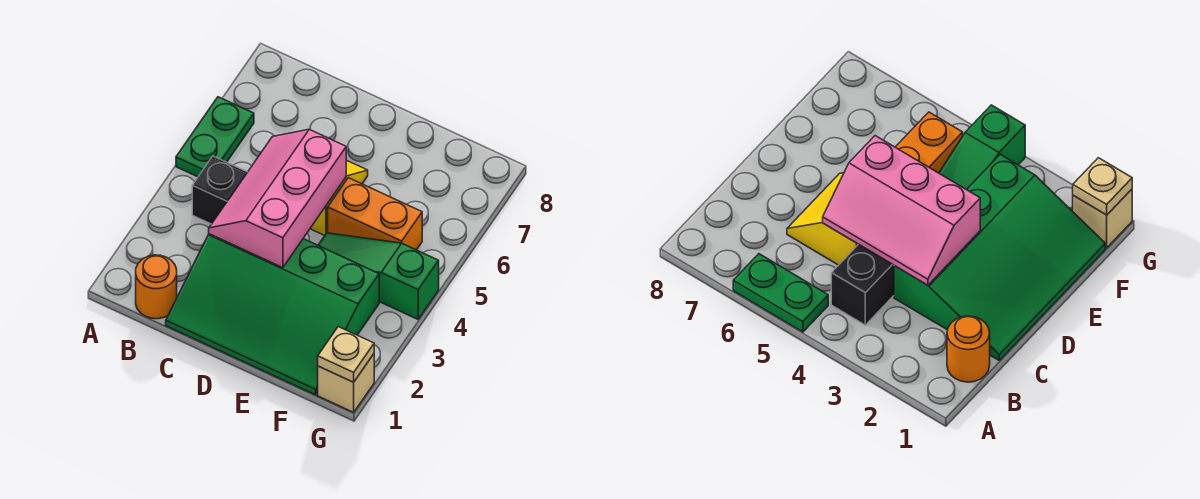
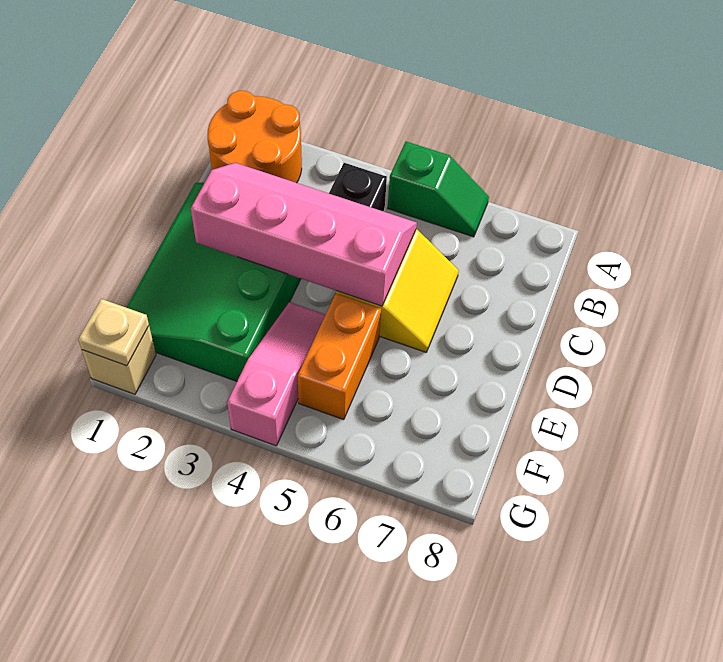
green plate A5:A6 level 1 -> green slope A5:A6 level 1 top 5
orange round brick B1 level 1 -> orange round brick A1:B2 level 1
pink slope C3:D5 level 2 top D -> pink slope C2:D5 level 2 top D
green slope E4:G4 level 1 top G -> pink slope E4:G4 level 1 top G

